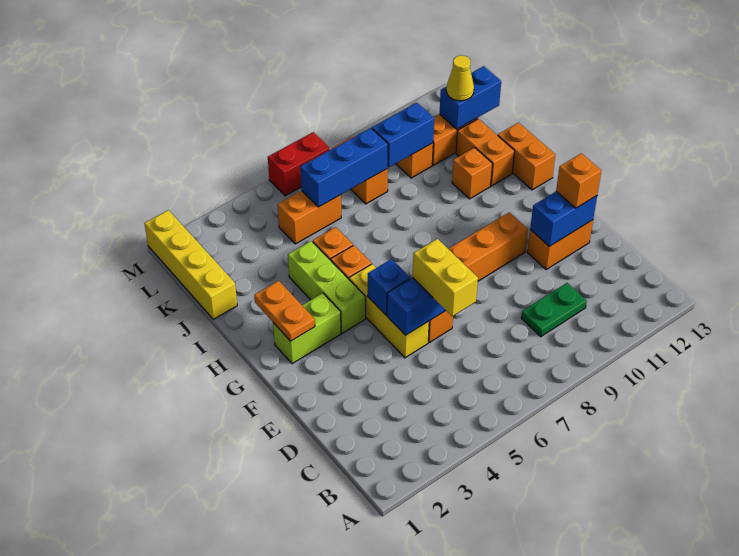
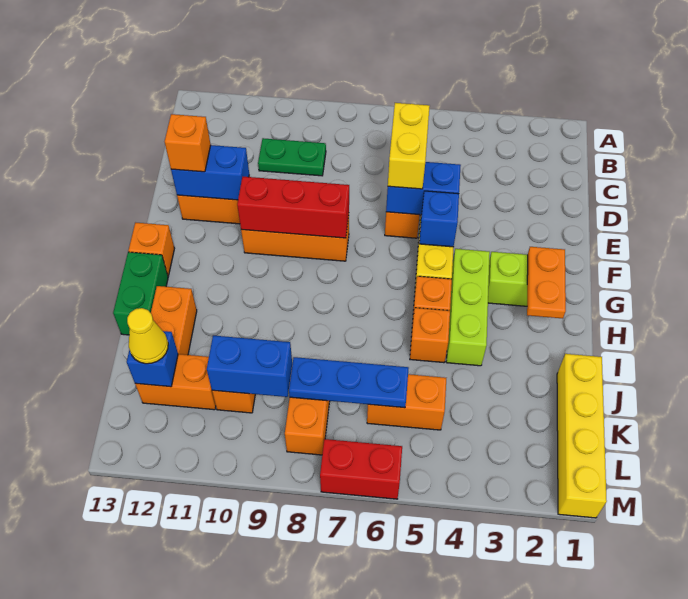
none -> red brick F8:F10 level 2
orange brick H13:I13 level 1 -> green brick H13:I13 level 1
orange brick I11 level 1 -> orange brick G13 level 1
blue brick K6:K8 level 2 -> blue plate K6:K8 level 2
blue brick K12:K13 level 2 -> blue brick K12 level 2

